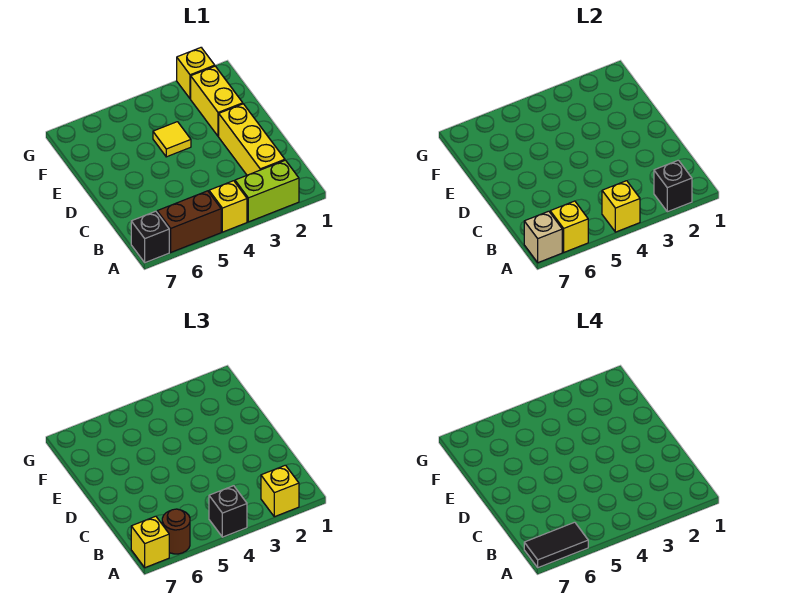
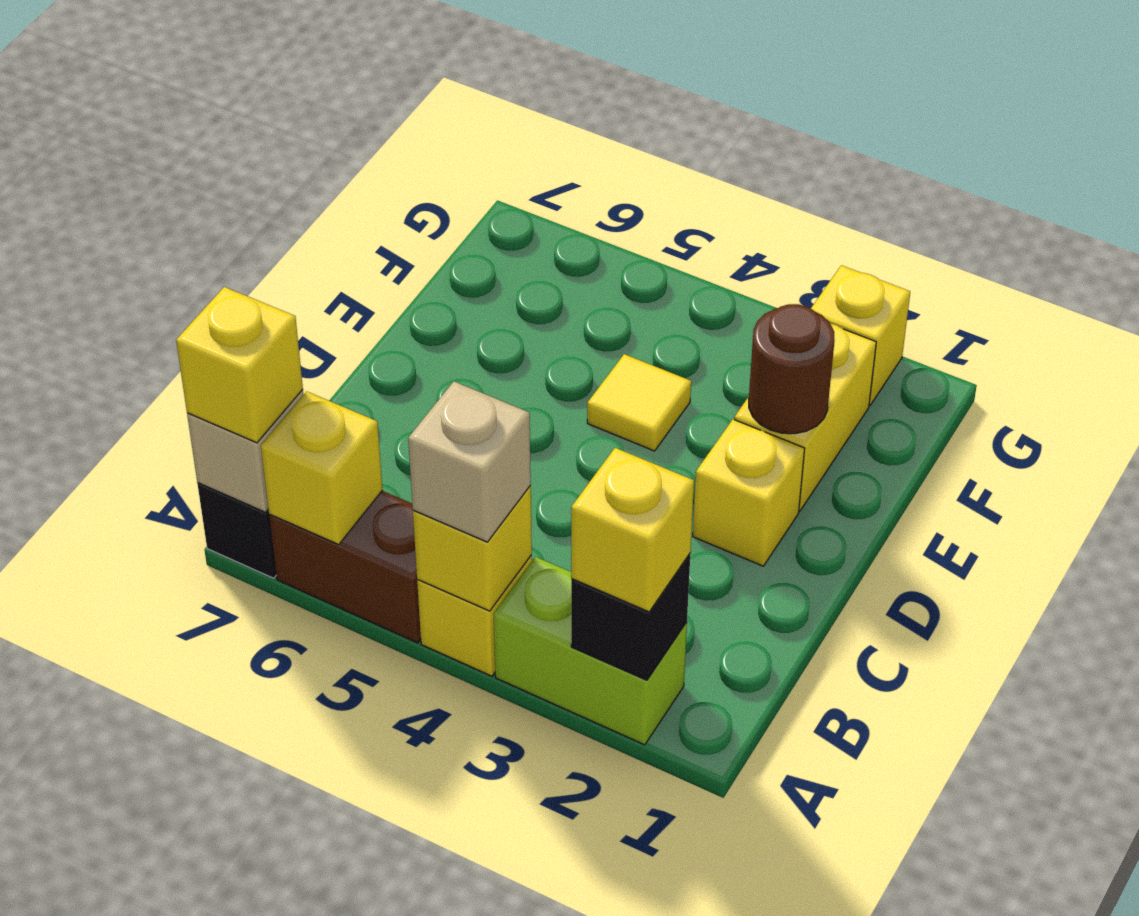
black brick A4 level 3 -> tan brick A4 level 3
brown round brick A6 level 3 -> brown round brick E2 level 2
black tile A6:A7 level 4 -> none
yellow brick B2:D2 level 1 -> yellow brick D2 level 1

